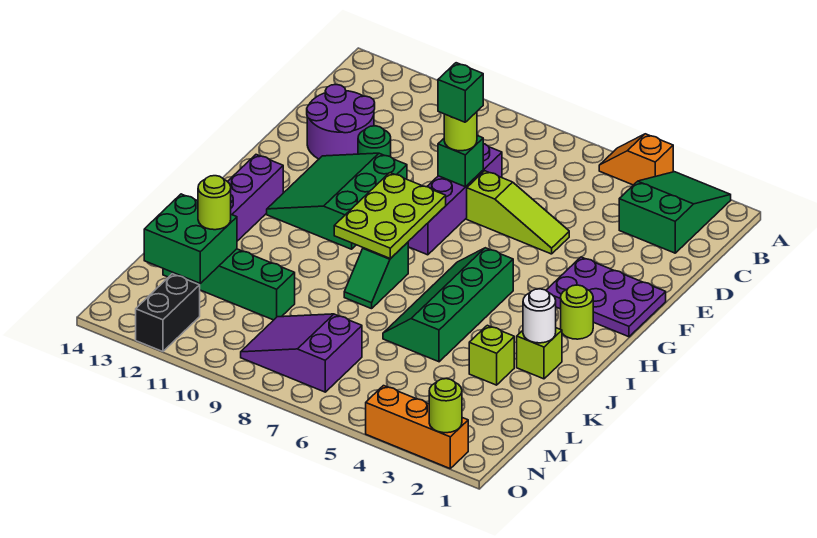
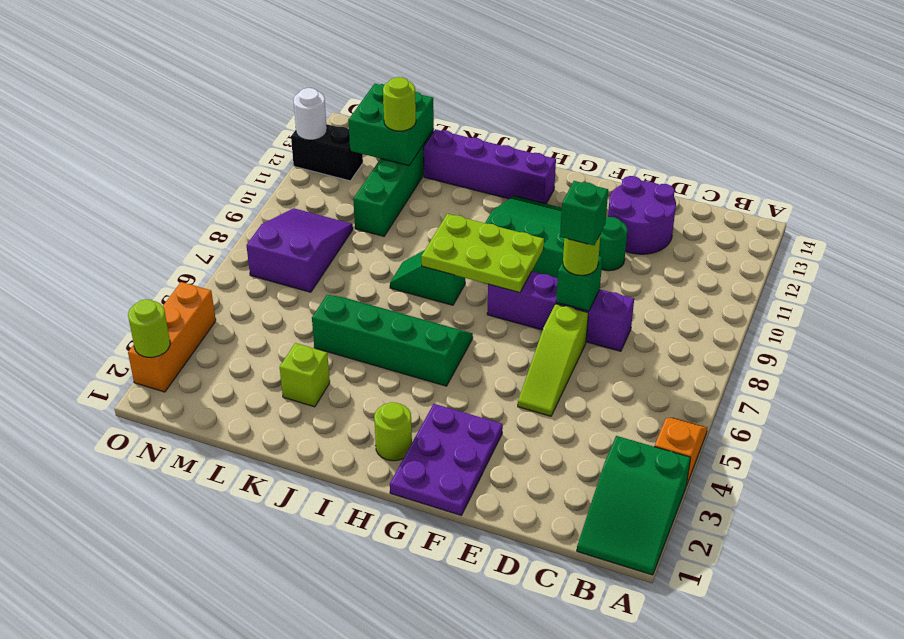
green slope A2:C3 level 1 top C -> green slope A1:B3 level 1 top 3
lime brick J2 level 1 -> none
white round brick J2 level 2 -> white round brick O12 level 2

